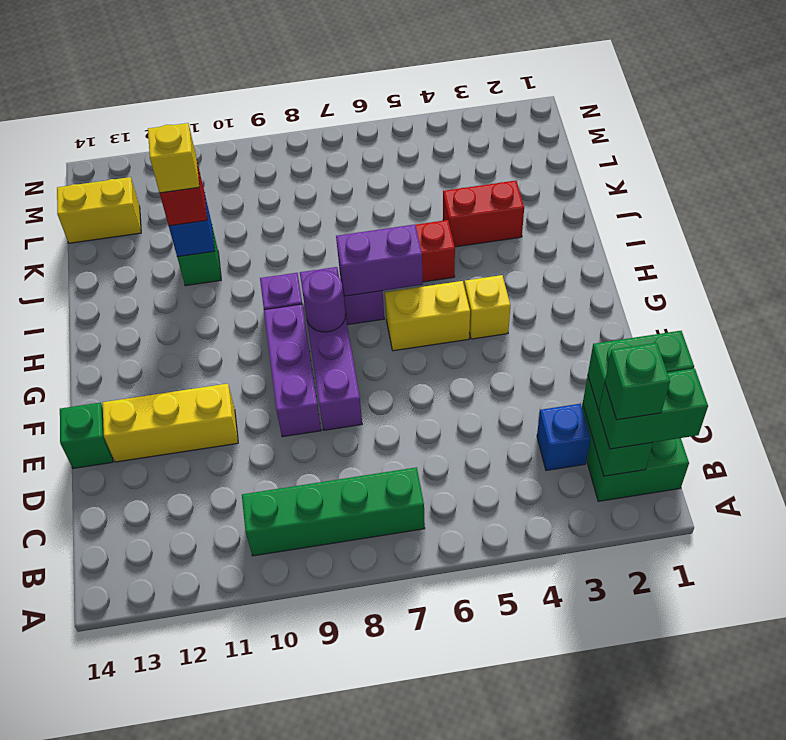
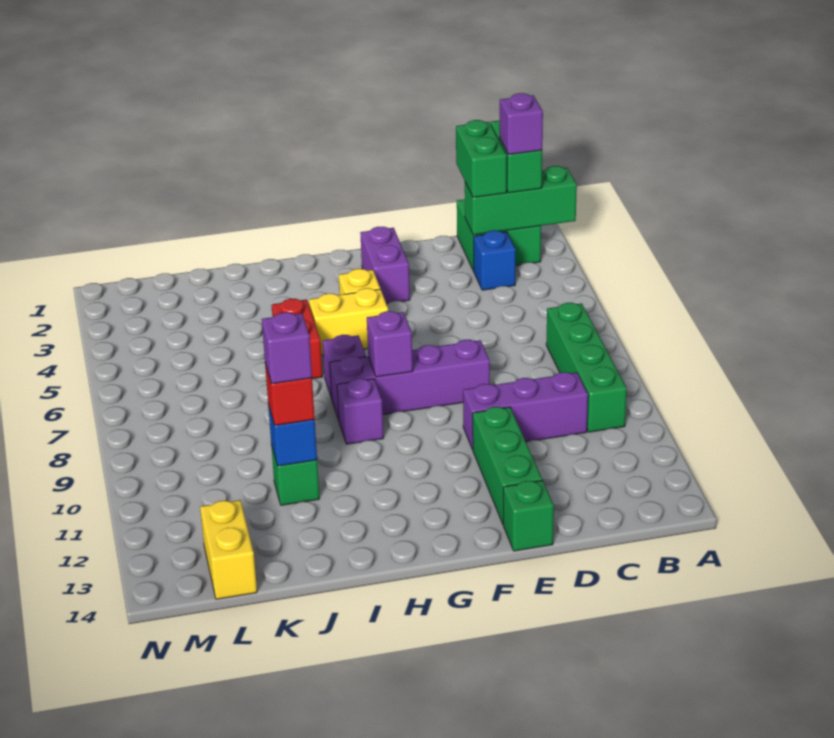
green brick B2:C2 level 2 -> green brick A2:C2 level 2
green brick B2 level 4 -> purple brick B2 level 4
purple brick E9:G9 level 1 -> purple brick C10:E10 level 1
yellow brick E11:E13 level 1 -> green brick E11:E13 level 1
yellow brick G5:G6 level 1 -> yellow brick G5:H5 level 1
purple round brick G8 level 2 -> purple brick G8 level 2
purple brick H6:H7 level 2 -> purple brick F2:F3 level 1
red brick J3:J4 level 1 -> none
yellow brick J11 level 4 -> purple brick J11 level 4

